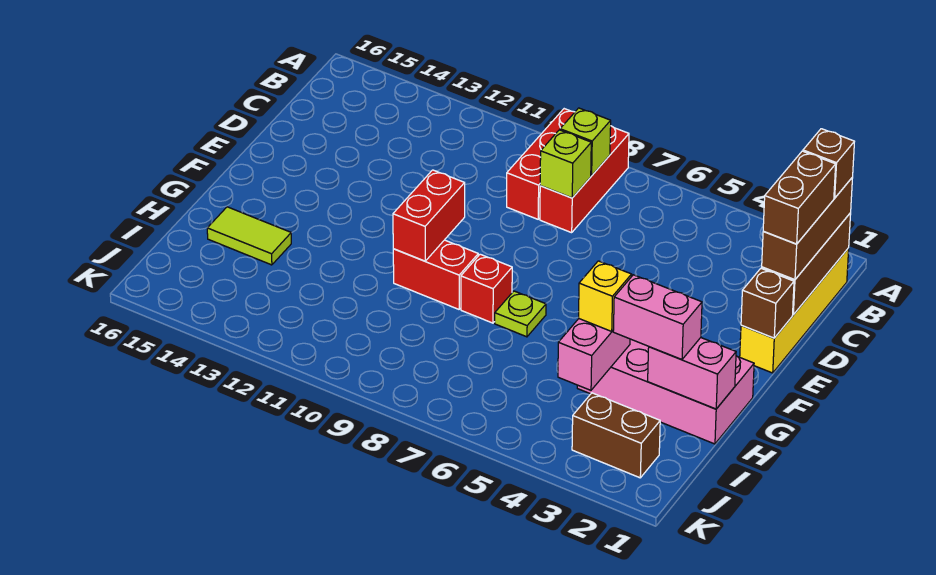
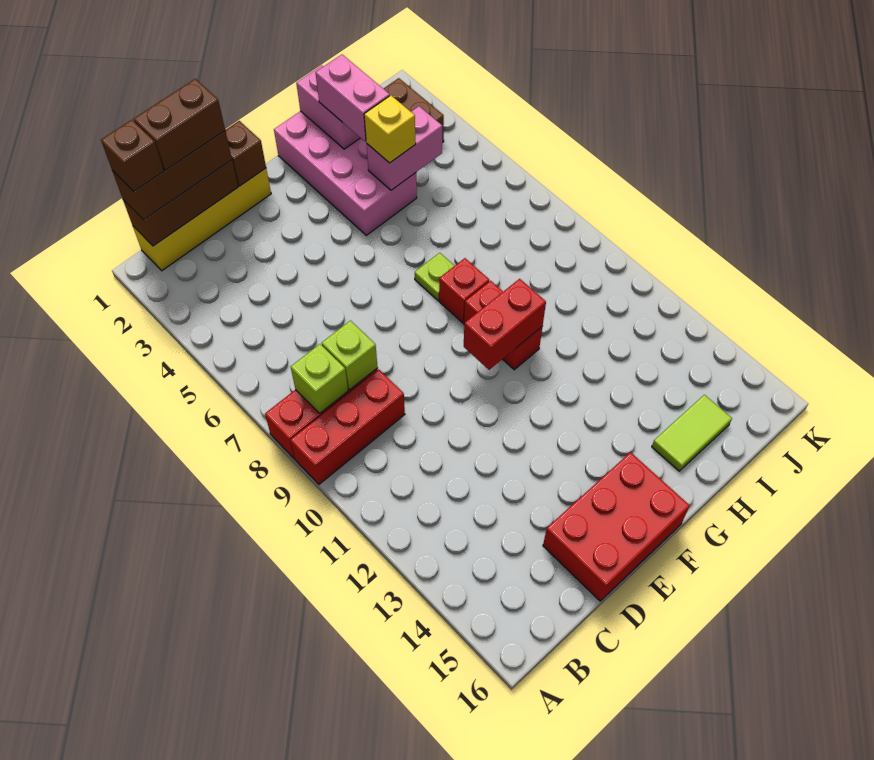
none -> red brick D15:F16 level 1
lime tile H14:H15 level 1 -> lime tile H15:I15 level 1

